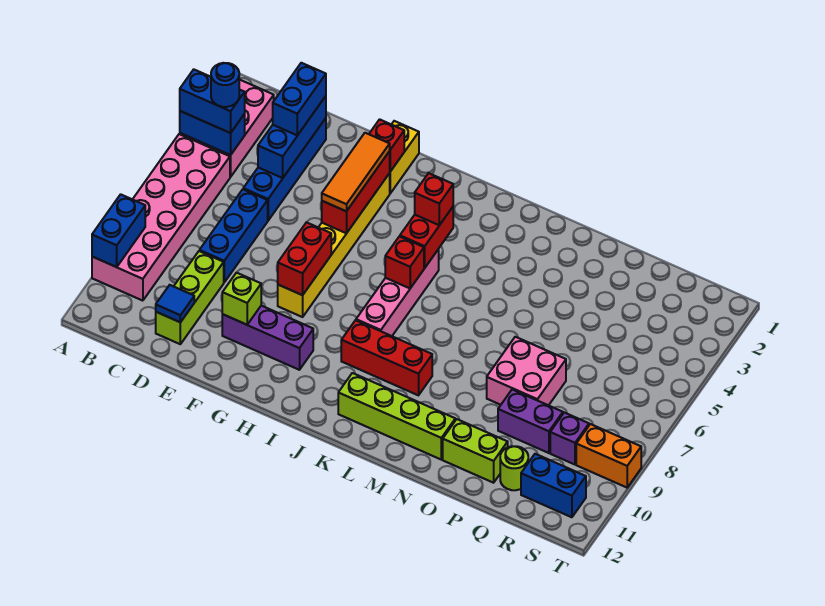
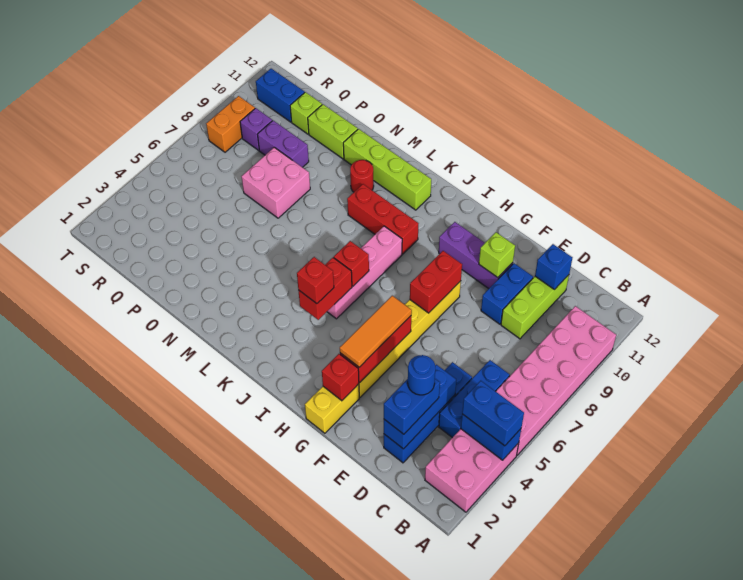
blue brick A9:A10 level 2 -> blue brick E9:E10 level 1
blue round brick B4 level 4 -> blue round brick D3 level 4
blue brick D6:D8 level 1 -> blue brick C4:C6 level 1
blue tile D11 level 2 -> blue brick D11 level 2
none -> red round brick M10 level 1
lime round brick Q11 level 1 -> lime brick Q11 level 1
orange brick S9:T9 level 1 -> orange brick S8:S9 level 1

